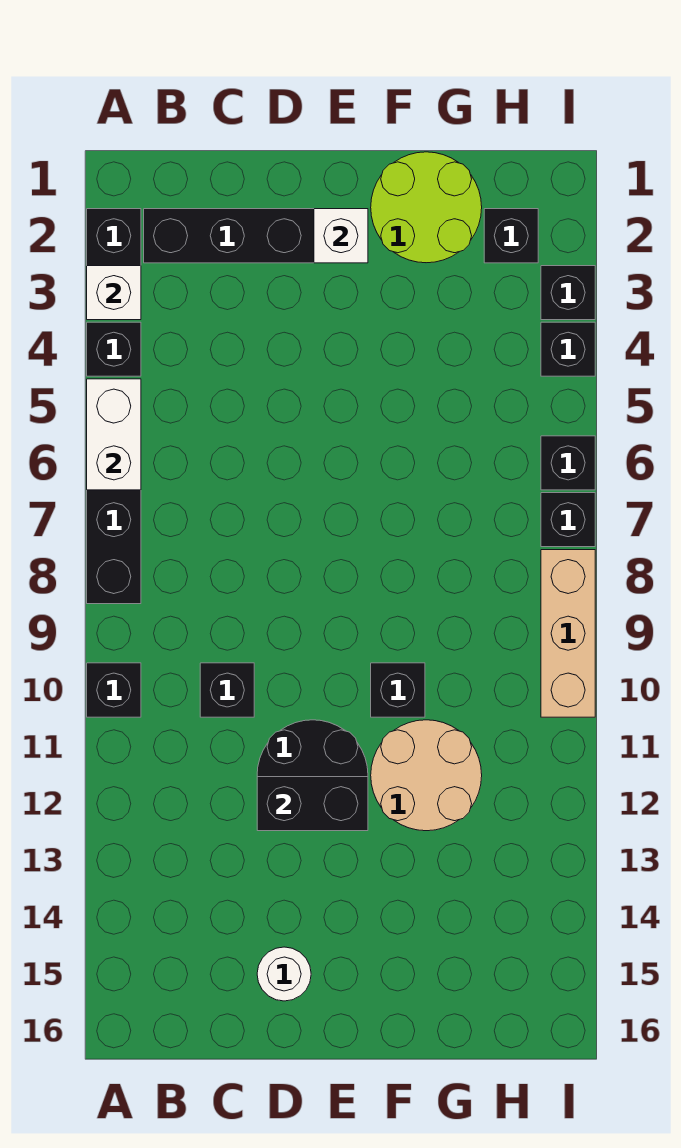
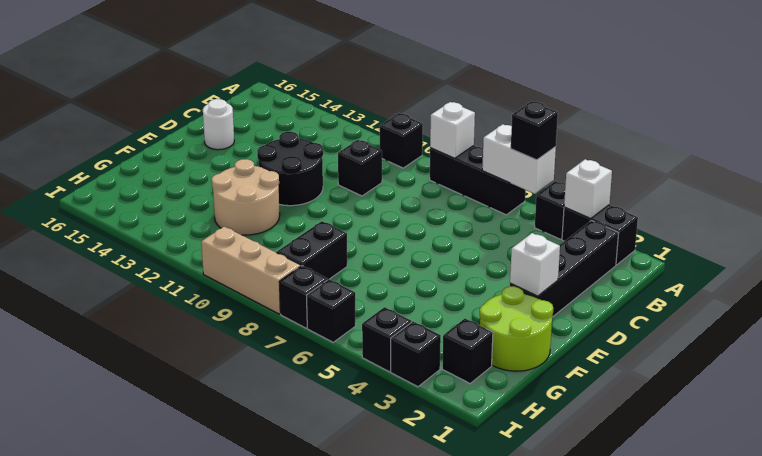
none -> white brick A8 level 2
black brick D12:E12 level 2 -> black brick G8:H8 level 1
black brick F10 level 1 -> black brick A5 level 3

